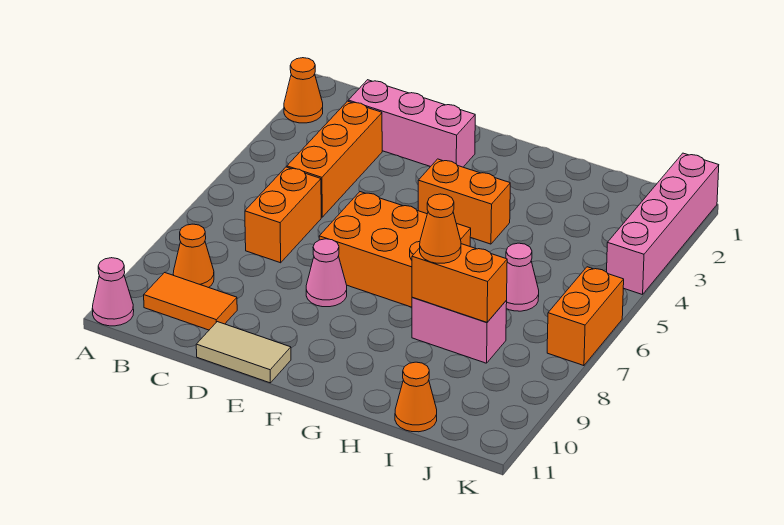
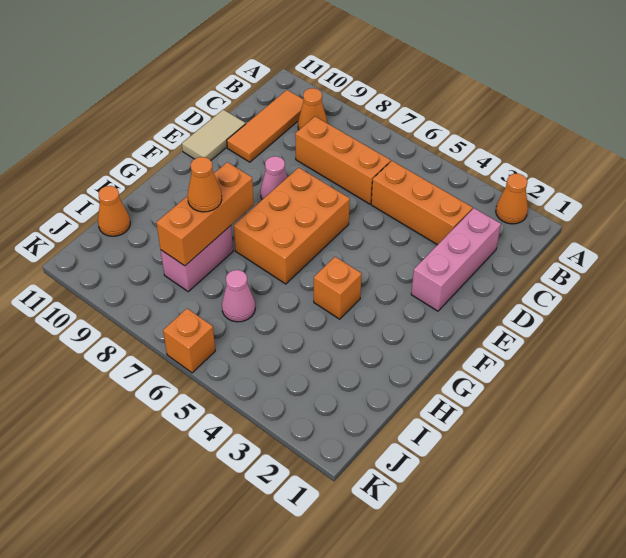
pink cone A11 level 1 -> none
orange tile B10:C10 level 1 -> orange tile B10:D10 level 1
orange brick C6:C7 level 1 -> orange brick C6:C8 level 1
orange brick F4:G4 level 1 -> orange brick G4 level 1
orange brick H8:I8 level 2 -> orange brick G8:I8 level 2
pink brick K1:K4 level 1 -> none
orange brick K6:K7 level 1 -> orange brick K6 level 1

